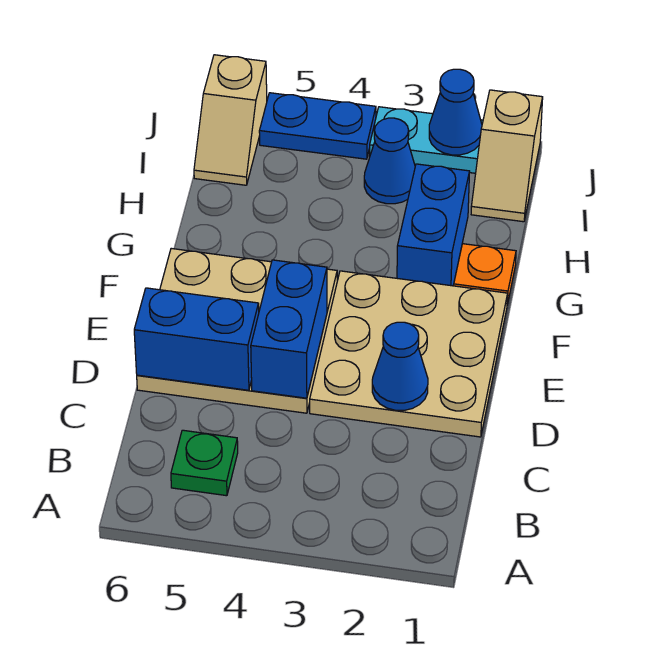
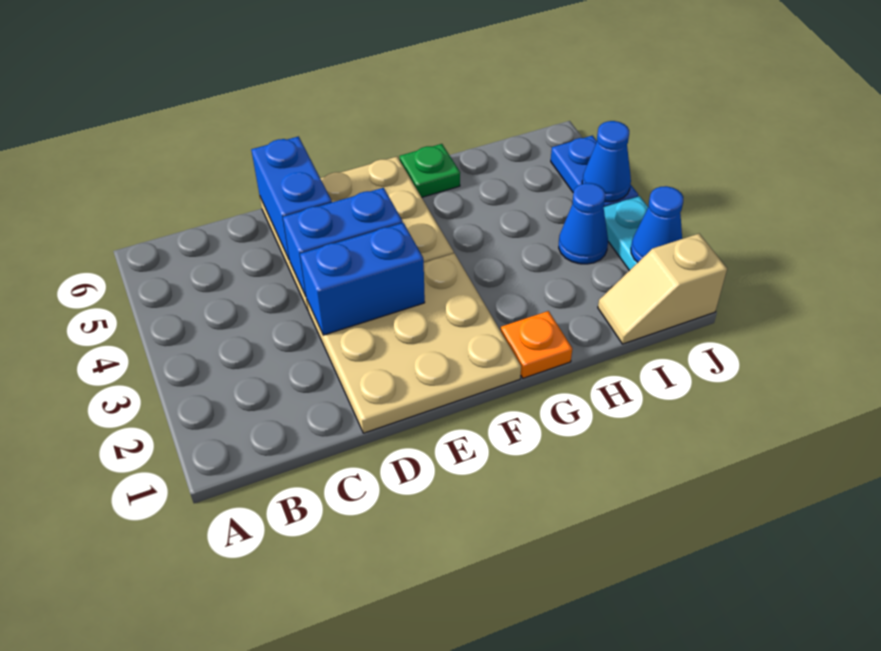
green plate B5 level 1 -> green plate G6 level 1
blue cone D2 level 2 -> blue cone J4 level 2
blue brick G2:H2 level 1 -> blue brick D3:E3 level 2
tan slope I6:J6 level 1 top J -> none

